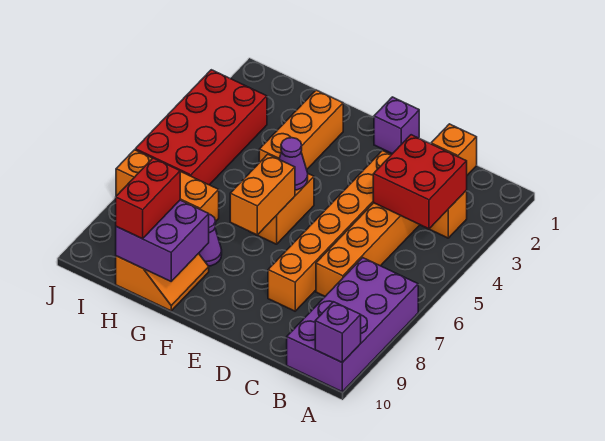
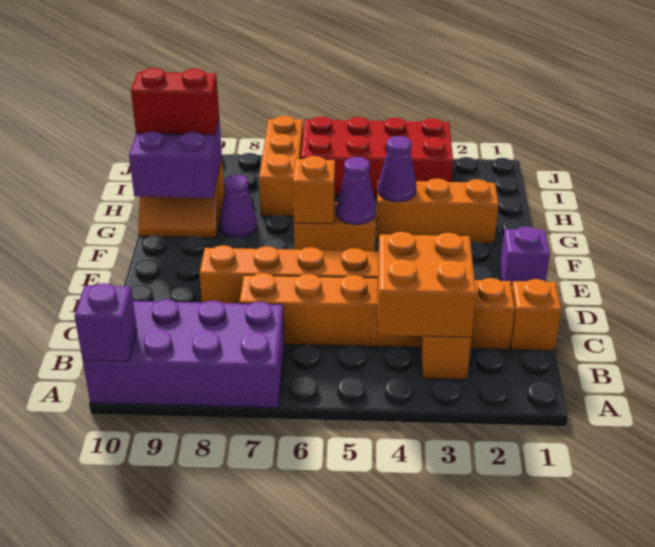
red brick B3:C4 level 2 -> orange brick B3:C4 level 2
orange brick F6:F7 level 2 -> orange brick F6 level 2
none -> purple cone G4 level 2

